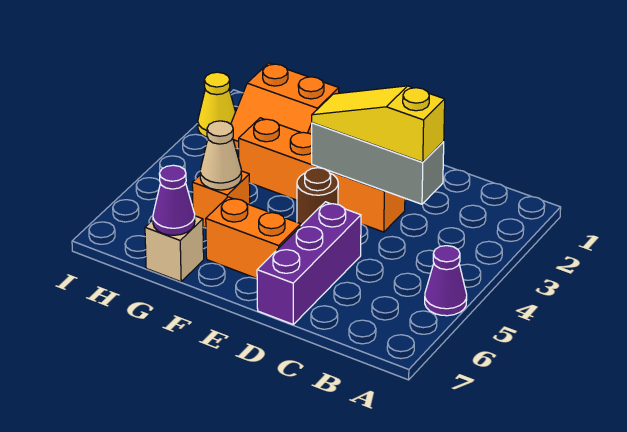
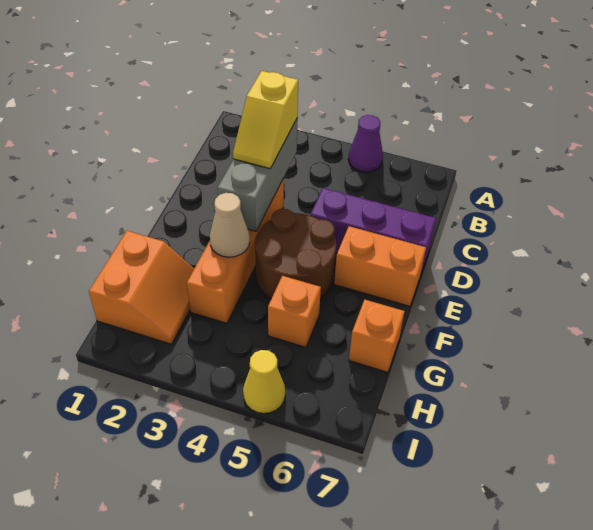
yellow slope C3:E3 level 3 top C -> yellow slope C3:D3 level 3 top C
brown round brick E4 level 1 -> brown round brick E4:F5 level 1
orange brick E6:F6 level 1 -> orange brick E6:E7 level 1
tan cone G5 level 2 -> tan cone F3 level 2
tan brick G7 level 1 -> orange brick G7 level 1
purple cone G7 level 2 -> none
yellow cone I2 level 1 -> yellow cone I5 level 1

